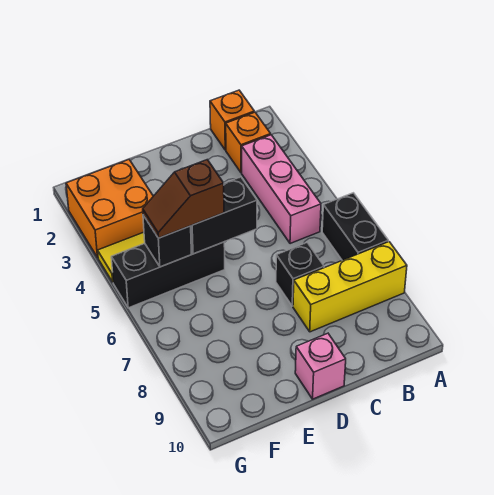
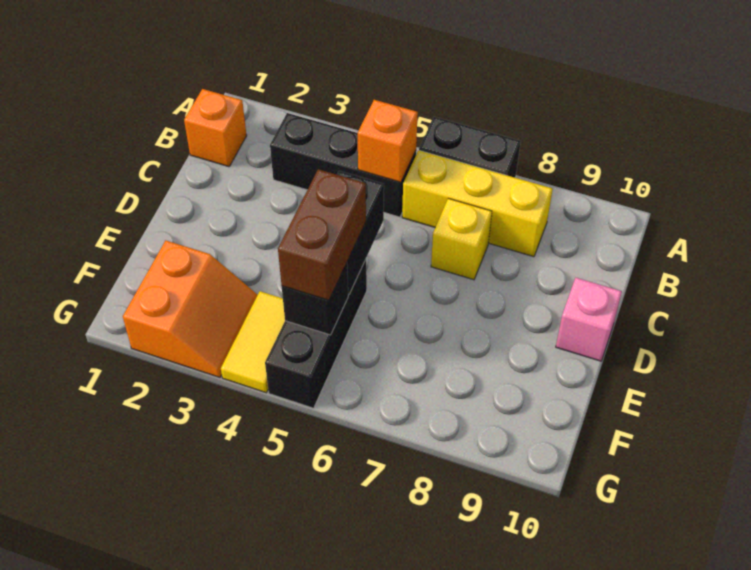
yellow brick A8:C8 level 1 -> yellow brick B6:B8 level 1
orange brick B2 level 1 -> orange brick B5 level 2
pink brick B3:B5 level 1 -> black brick B3:B5 level 1
black brick C7 level 1 -> yellow brick C7 level 1
brown slope E5:F5 level 3 top E -> brown brick E5:F5 level 3
orange brick F2:G3 level 1 -> orange slope F2:G3 level 1 top 2

